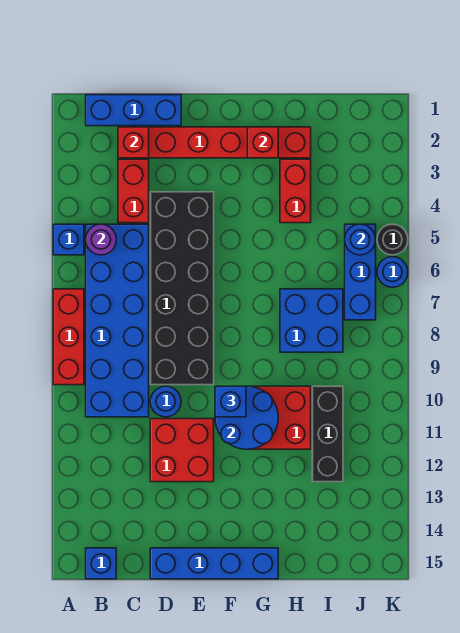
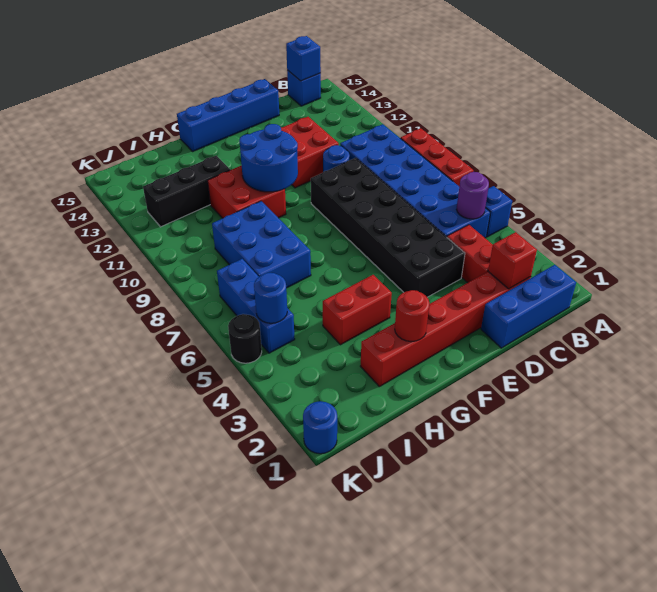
blue brick F10 level 3 -> blue brick B15 level 2
red brick G2 level 2 -> red round brick G2 level 2
red brick H3:H4 level 1 -> red brick G4:H4 level 1
blue brick H7:I8 level 1 -> blue brick H7:I9 level 1
black brick I10:I12 level 1 -> black brick H12:J12 level 1
blue round brick K6 level 1 -> blue round brick K1 level 1

